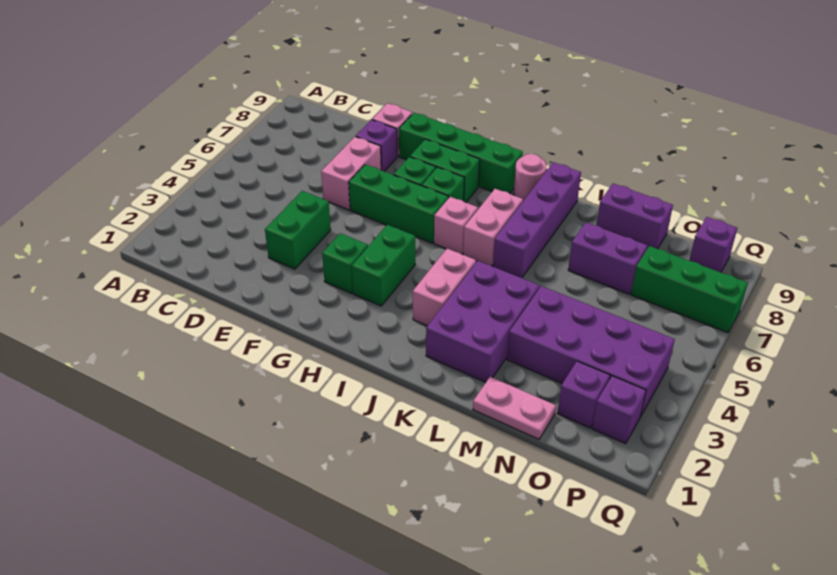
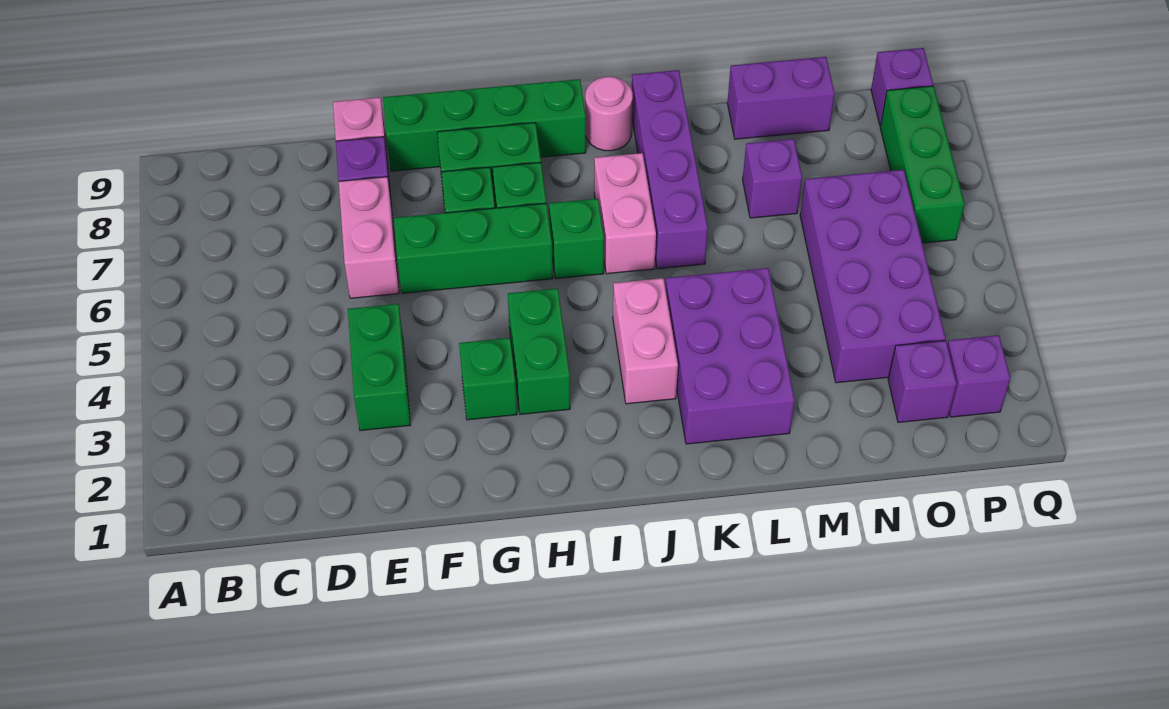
pink brick I6 level 1 -> green brick I6 level 1
pink plate M1:N1 level 1 -> none
purple brick M3:P4 level 1 -> purple brick N3:O6 level 1
purple brick M7:N7 level 1 -> purple brick M7 level 1
green brick O7:Q7 level 1 -> green brick P6:P8 level 1

